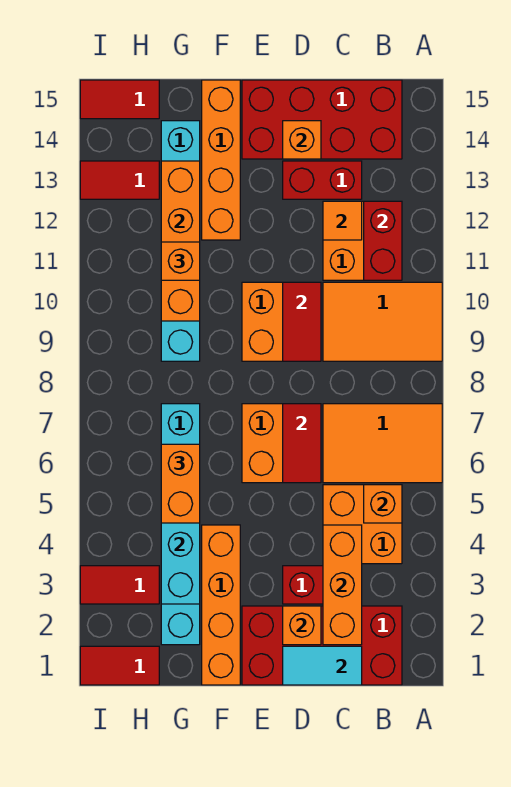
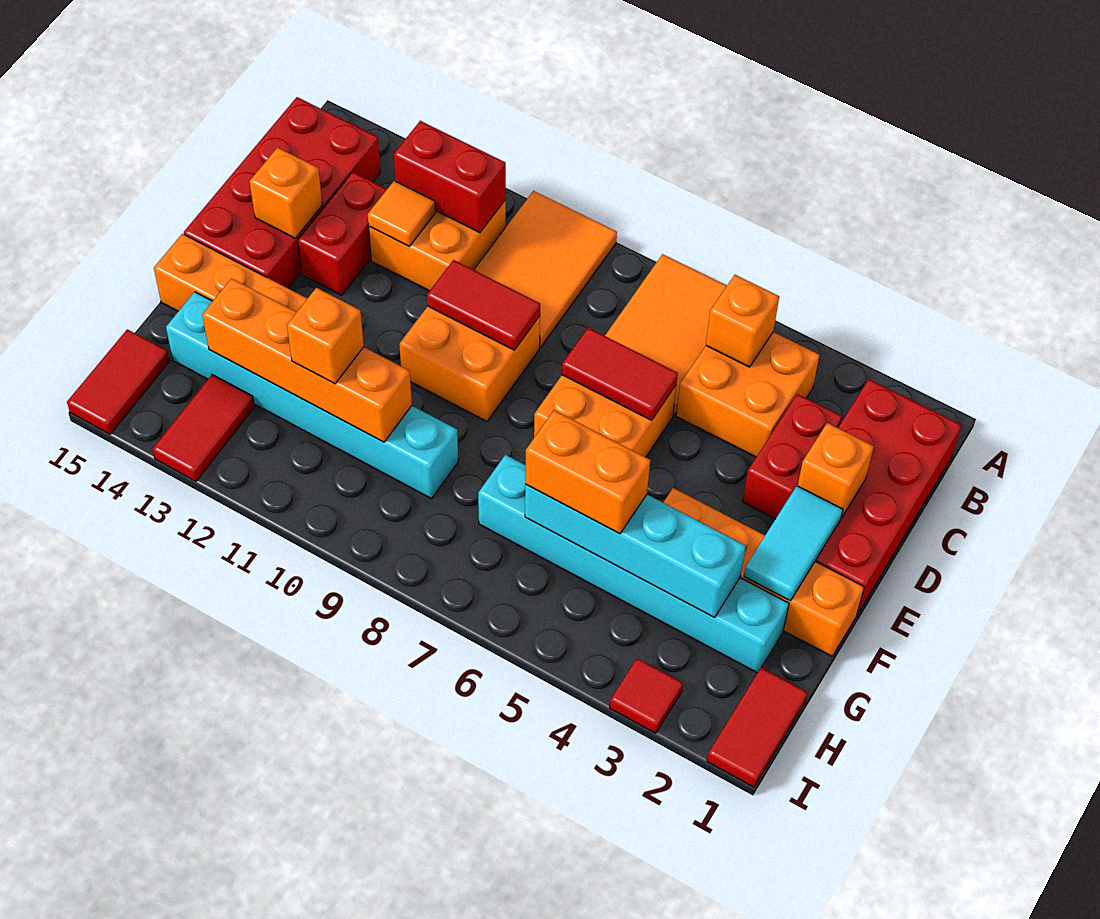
cyan tile C1:D1 level 2 -> cyan tile E2:F2 level 2
orange brick C2:C4 level 2 -> none
red tile H3:I3 level 1 -> red tile I3 level 1

